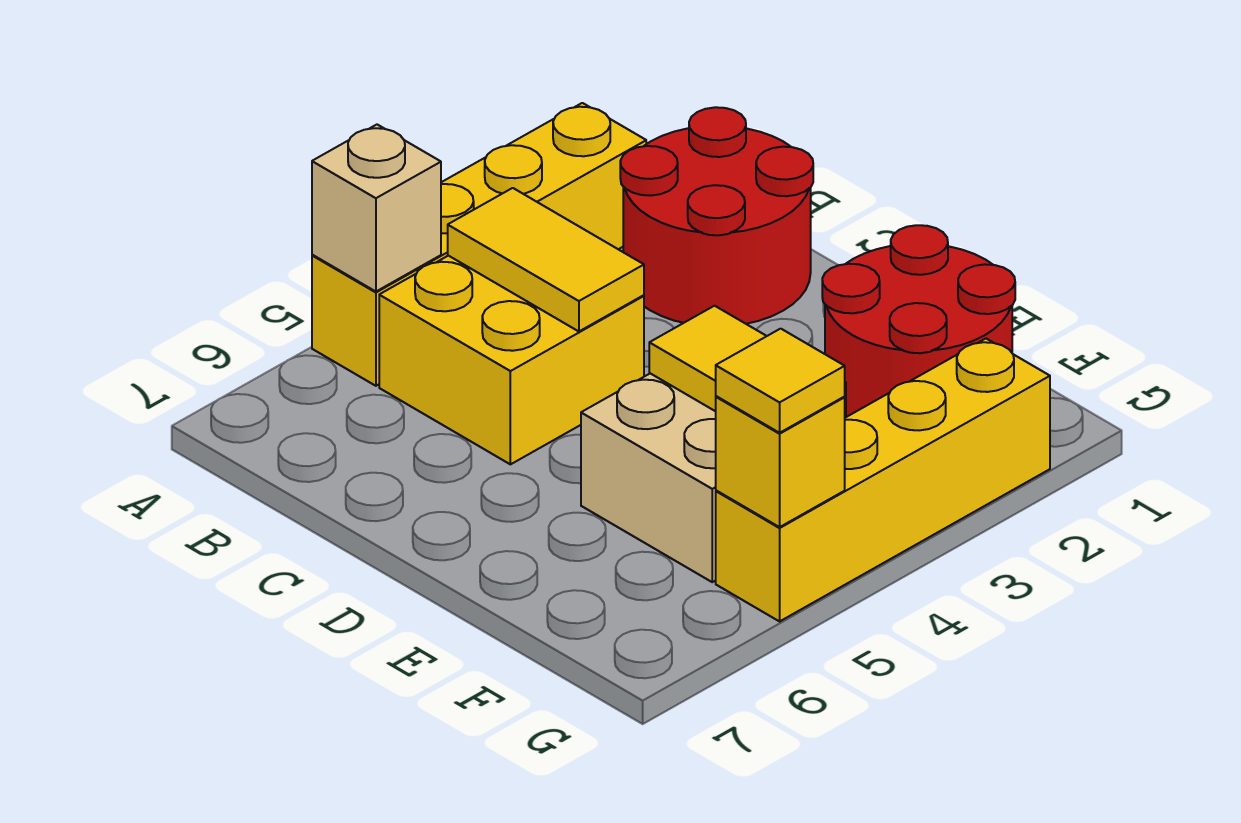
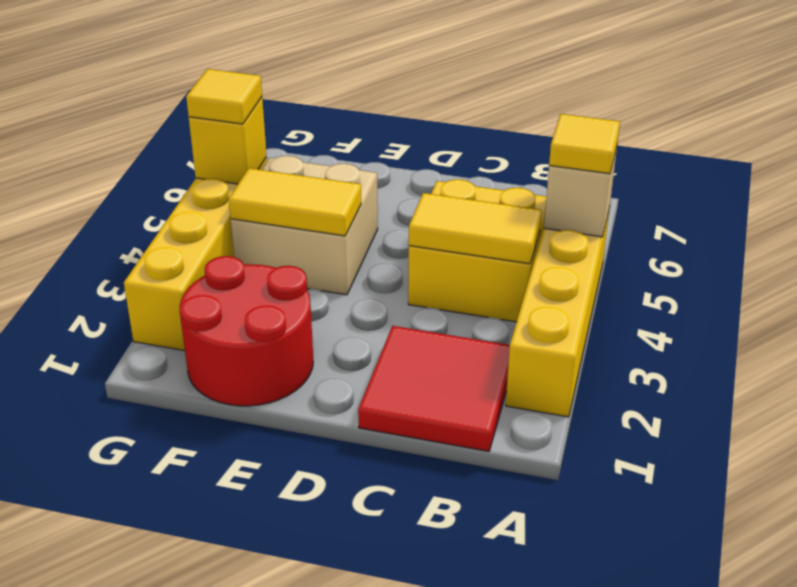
none -> yellow tile A5 level 3
red round brick B1:C2 level 1 -> red tile B1:C2 level 1

